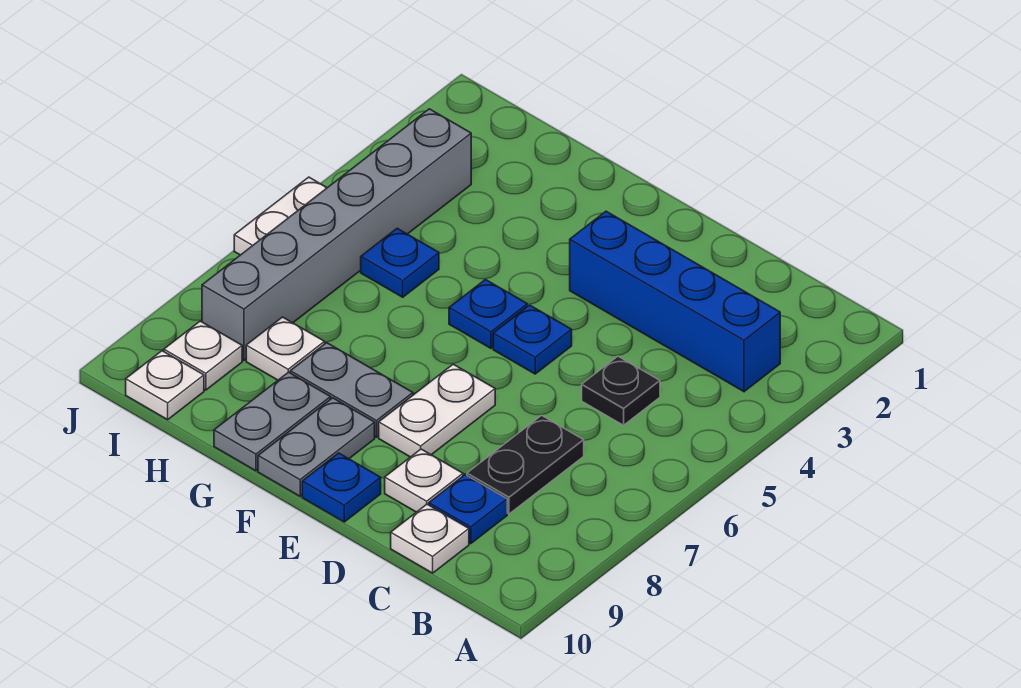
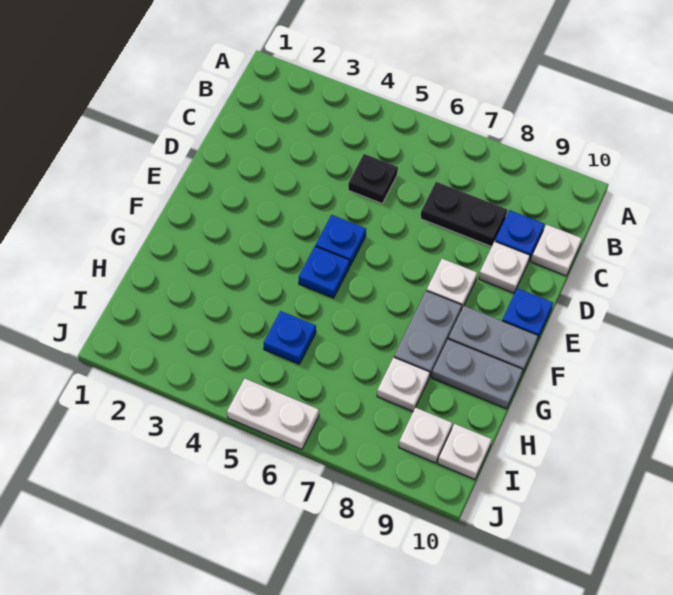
blue brick B3:E3 level 1 -> none
white plate E7:E8 level 1 -> white plate E8 level 1
grey brick I3:I8 level 1 -> none

